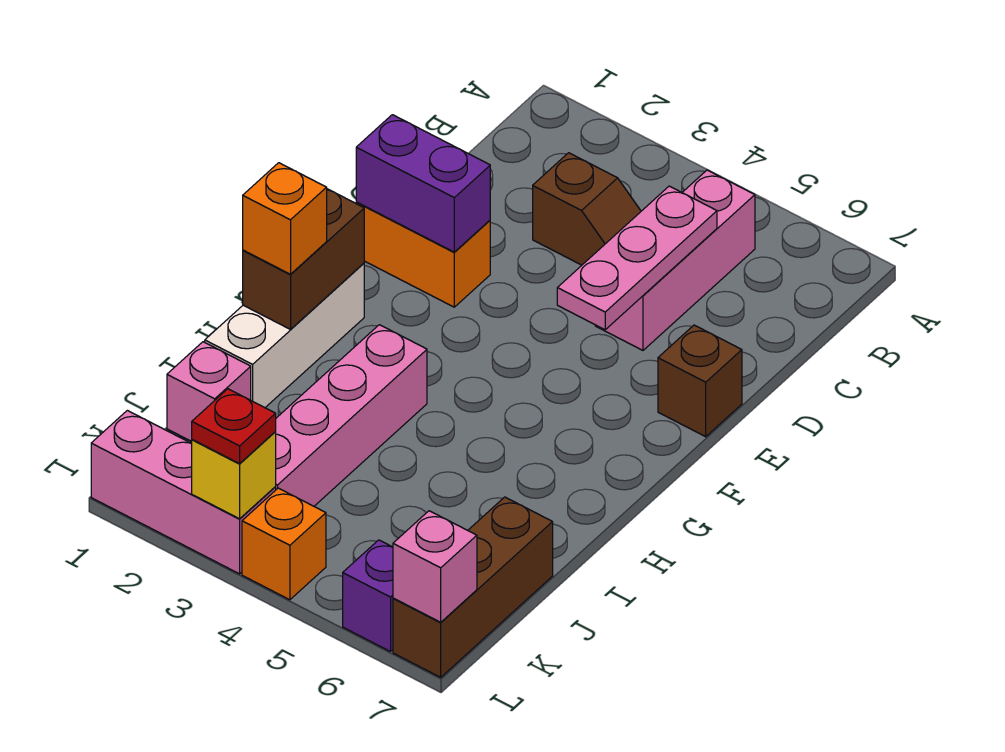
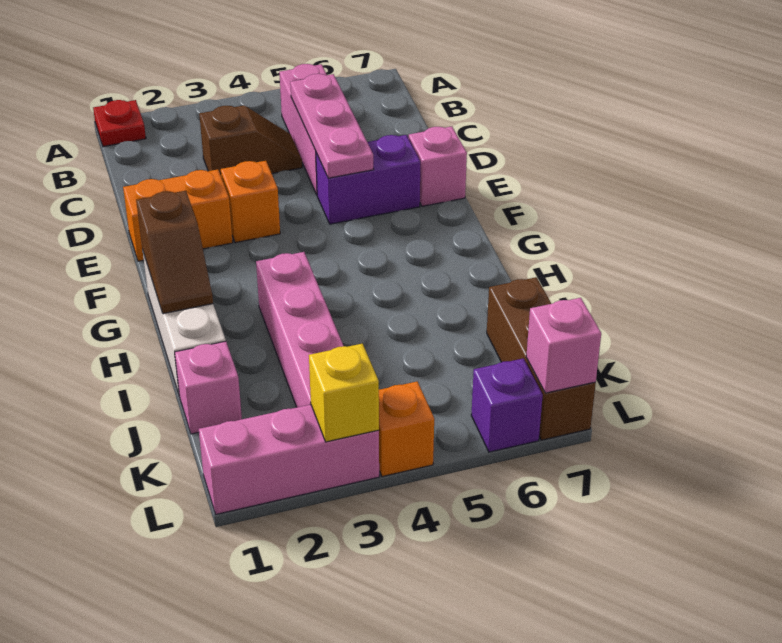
purple brick E1:E2 level 2 -> purple brick E5:E6 level 1
brown brick E7 level 1 -> pink brick E7 level 1
brown brick G1:H1 level 2 -> brown slope G1:H1 level 2 top G
orange brick H1 level 3 -> orange brick E3 level 1
red plate L3 level 3 -> red plate A1 level 1

